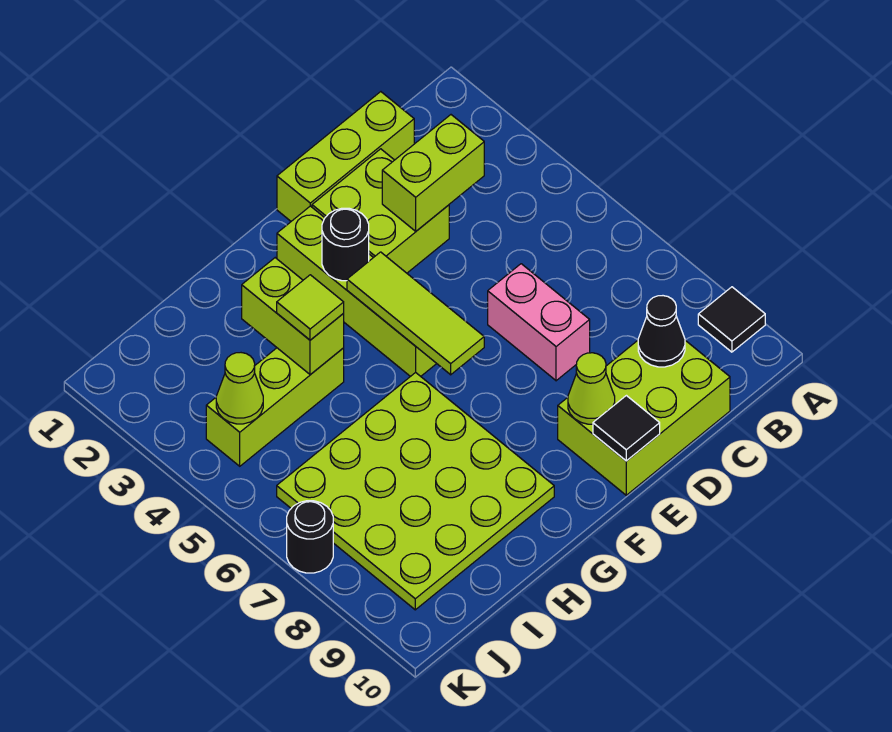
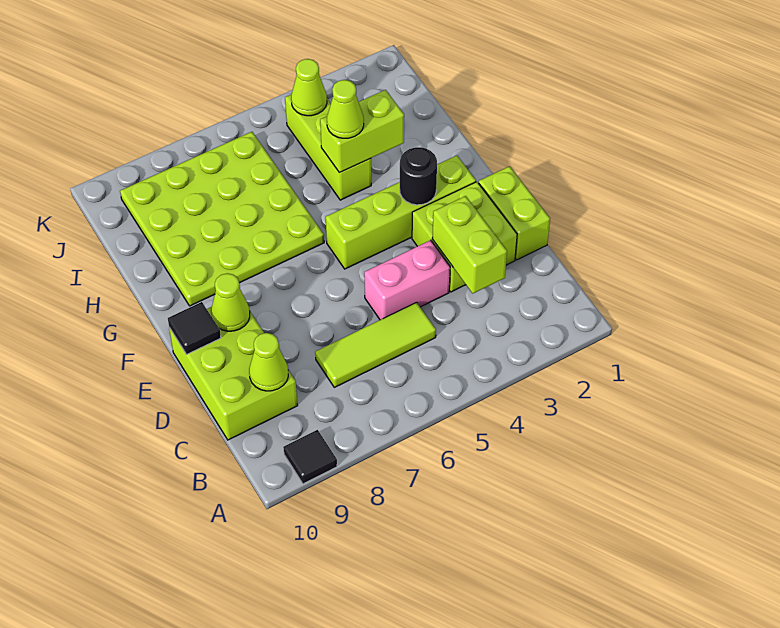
lime brick C1:E1 level 1 -> lime brick D1:E1 level 1
black cone C9 level 2 -> lime cone C9 level 2
pink brick D6:D7 level 1 -> pink brick D4:D5 level 1
lime tile F4:F6 level 2 -> lime tile C5:C7 level 1
lime tile H4 level 3 -> lime cone H4 level 3
black round brick K7 level 1 -> none

